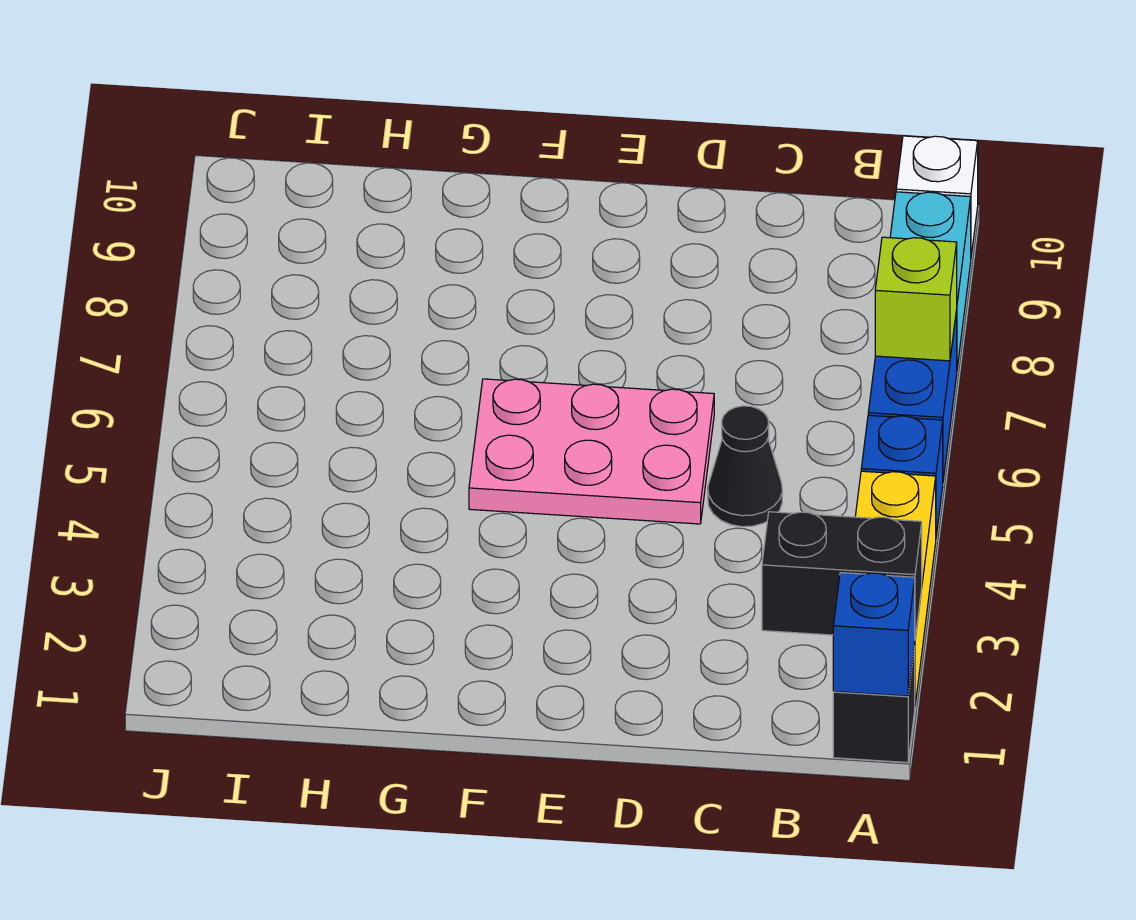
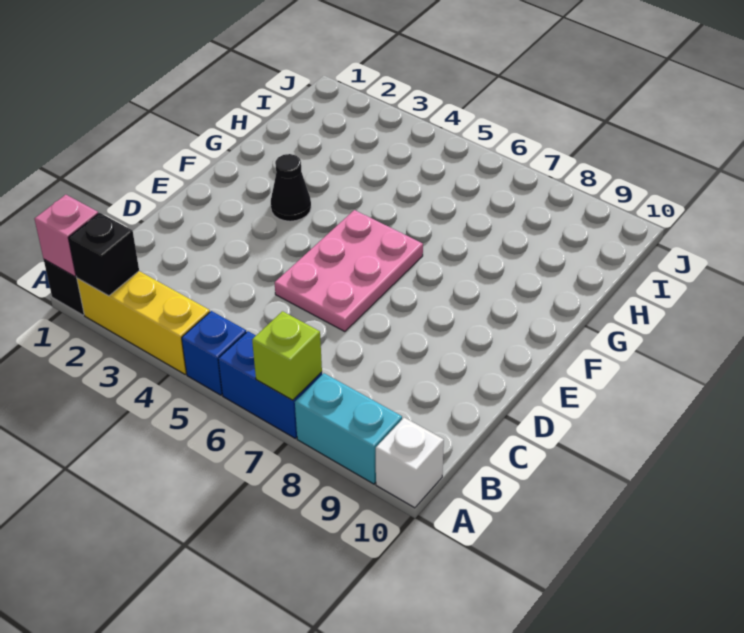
blue brick A1 level 2 -> pink brick A1 level 2
black brick A2:B2 level 2 -> black brick A2 level 2
black cone C5 level 1 -> black cone F3 level 1

